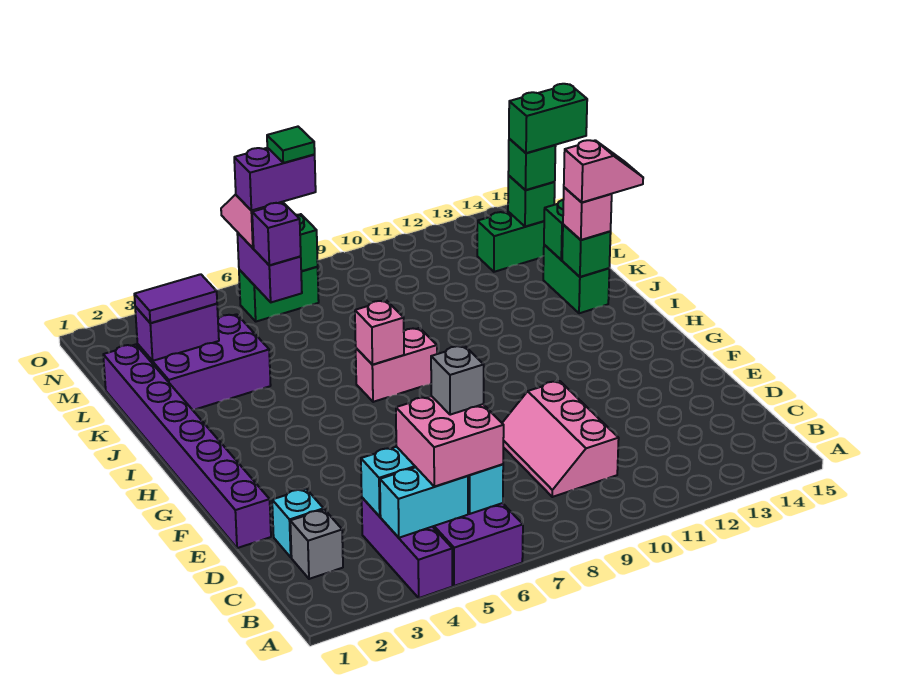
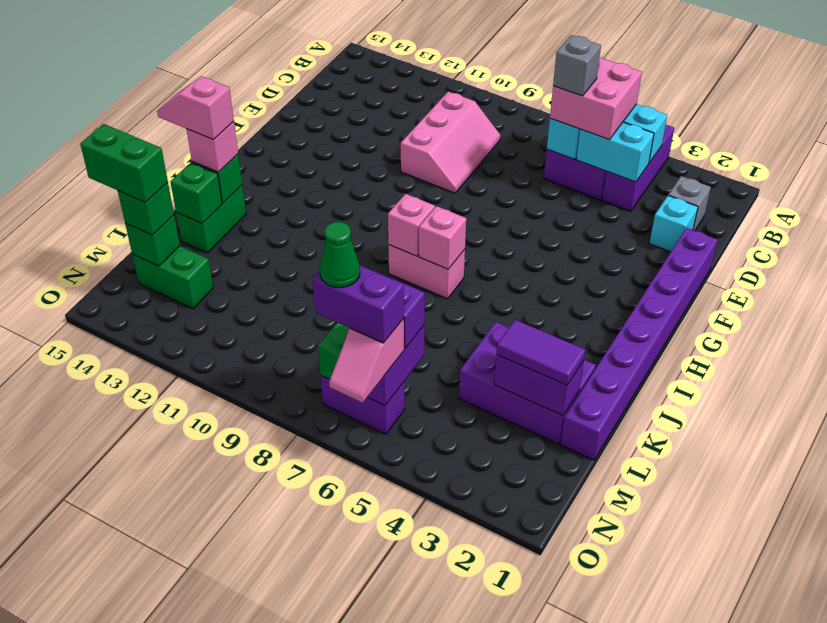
none -> pink brick I8 level 2
green brick N6:N7 level 1 -> purple brick N6:N7 level 1
green tile N7 level 5 -> green cone N7 level 5

